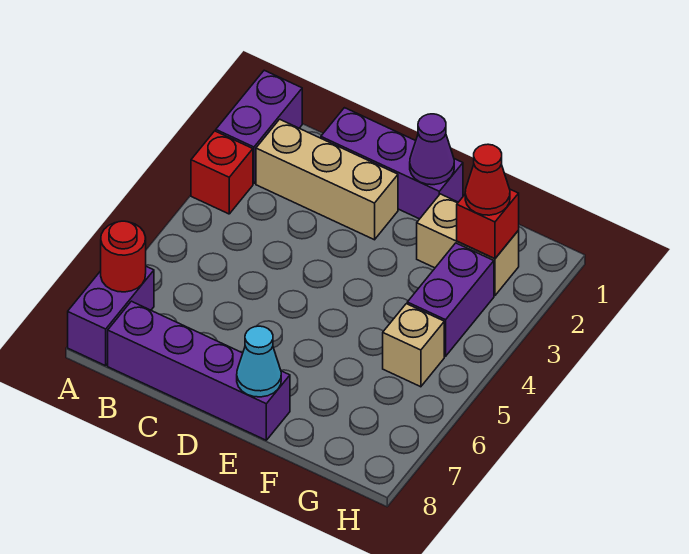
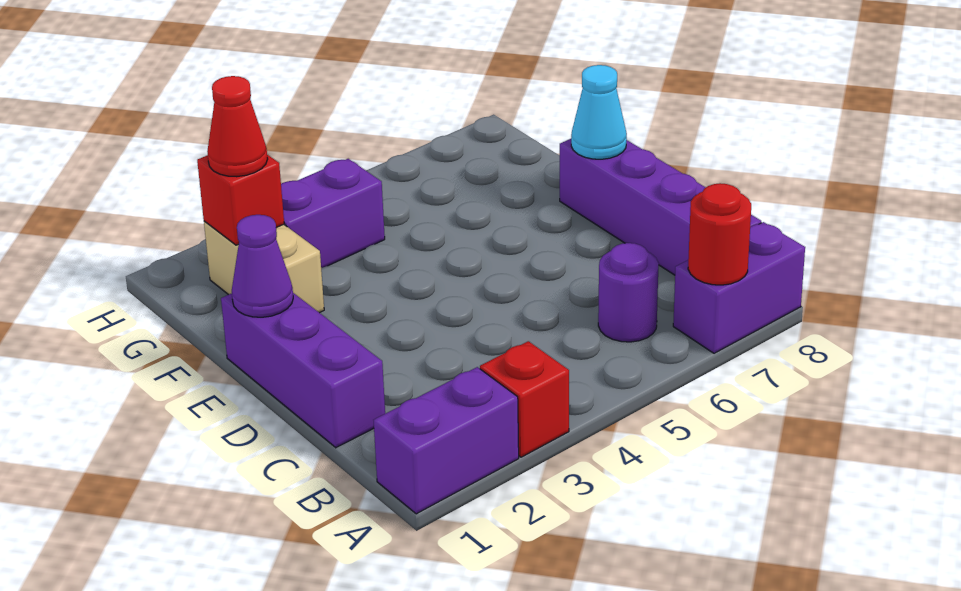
tan brick B2:D2 level 1 -> none
none -> purple round brick B6 level 1
tan brick G5 level 1 -> none

